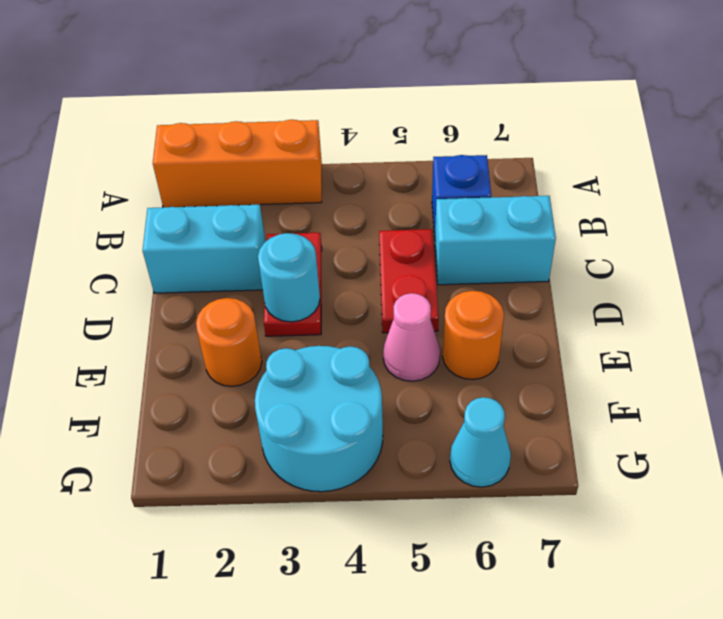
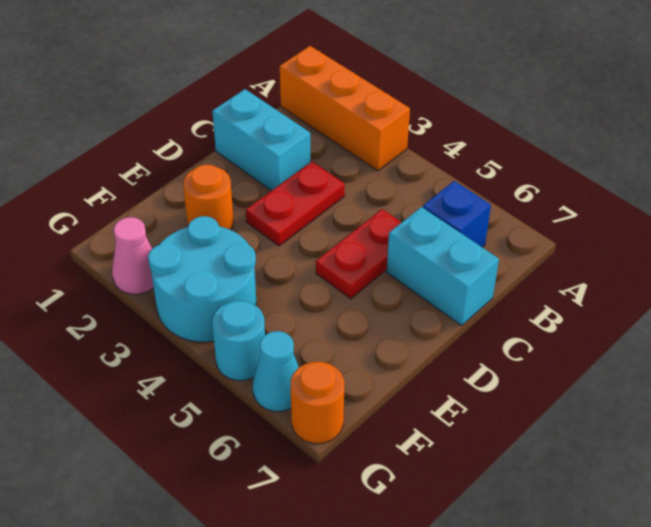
cyan round brick D3 level 2 -> cyan round brick G5 level 1
pink cone E5 level 1 -> pink cone G2 level 1
orange round brick E6 level 1 -> orange round brick G7 level 1

